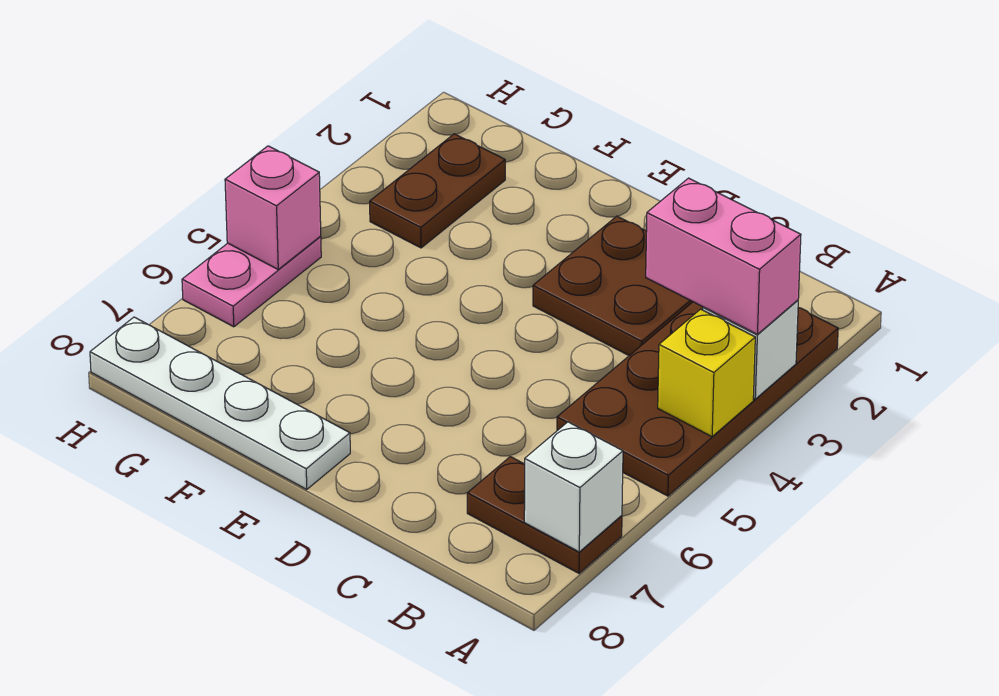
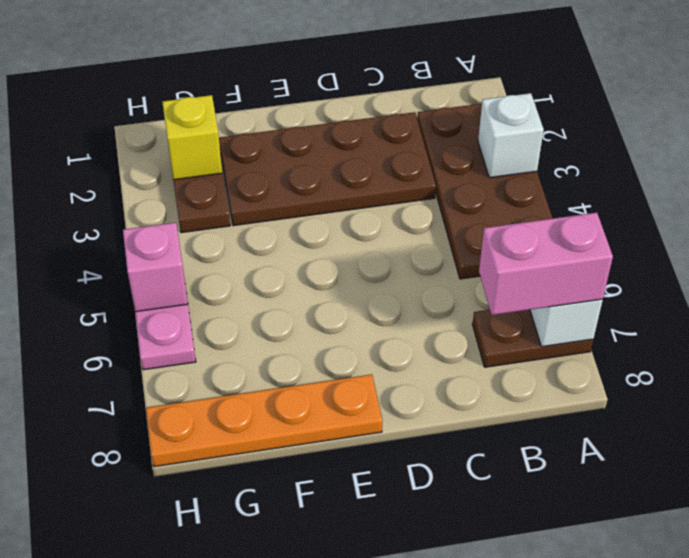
pink brick A3:B3 level 3 -> pink brick A7:B7 level 3
yellow brick A4 level 2 -> yellow brick G2 level 2
brown plate C2:D3 level 1 -> brown plate C2:F3 level 1
white plate E8:H8 level 1 -> orange plate E8:H8 level 1

